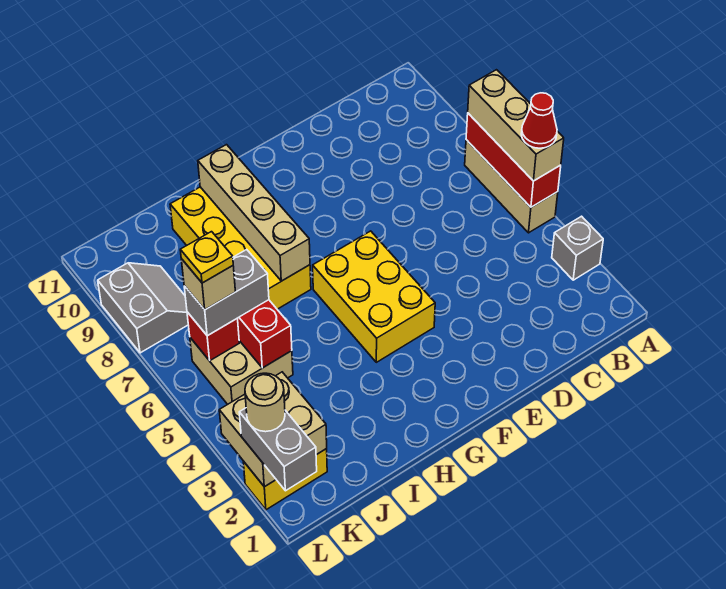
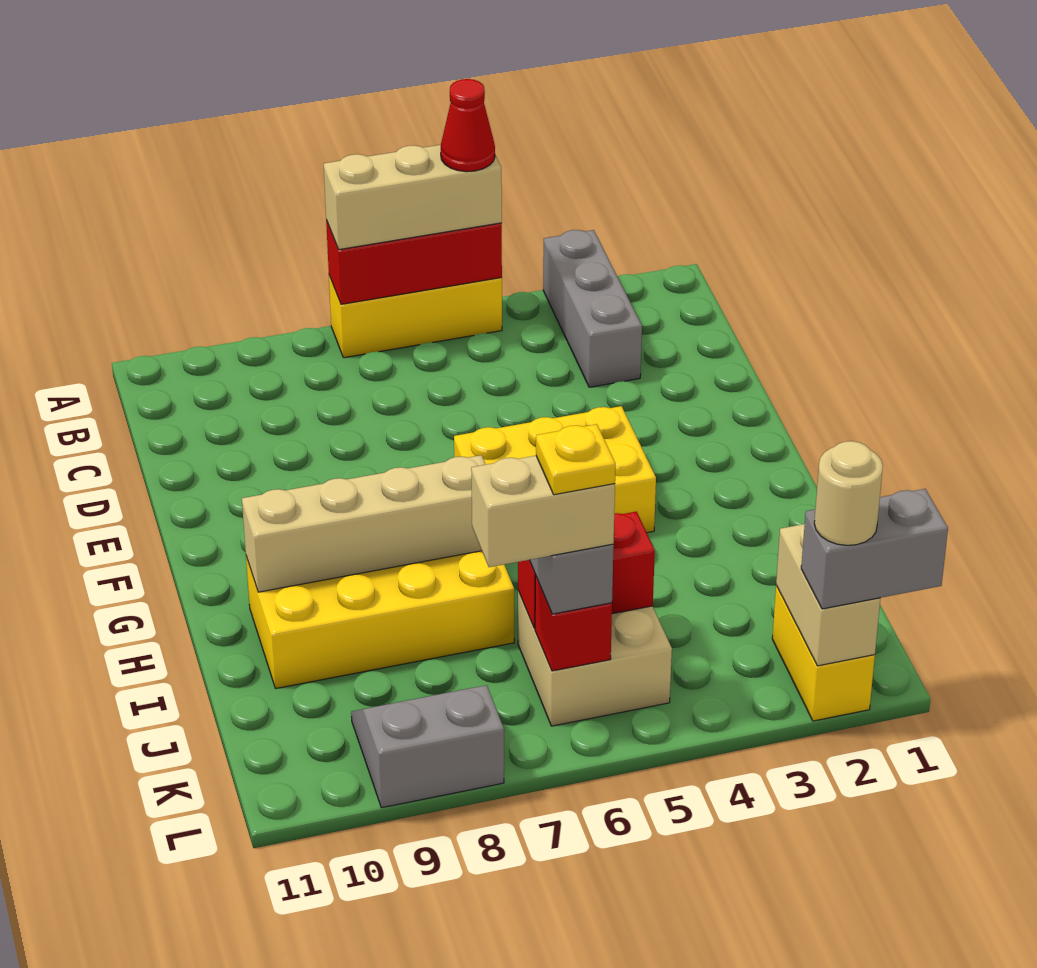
grey brick A3 level 1 -> grey brick A3:C3 level 1
tan brick A5:A7 level 1 -> yellow brick A5:A7 level 1
tan brick K2:L3 level 2 -> tan brick K2:L2 level 2
tan brick K6 level 4 -> tan brick K6:K7 level 4

